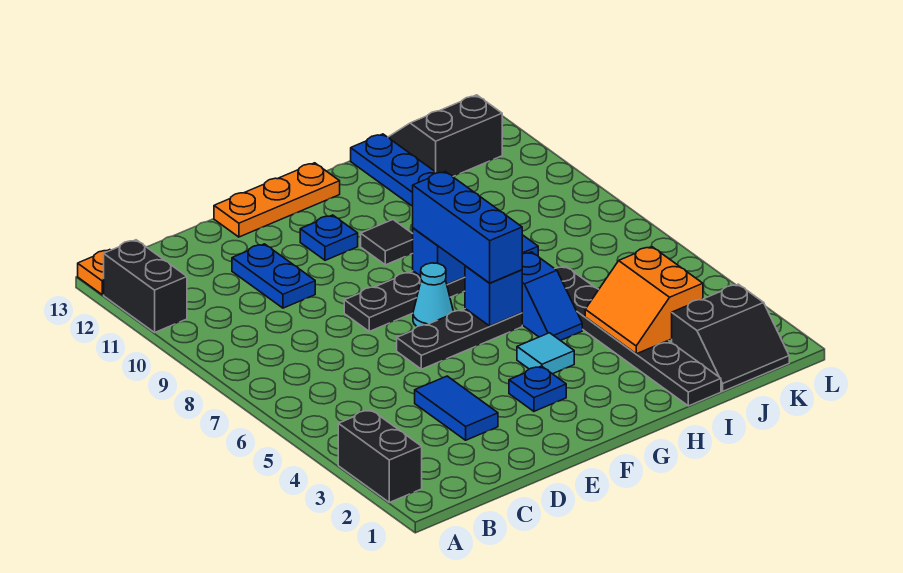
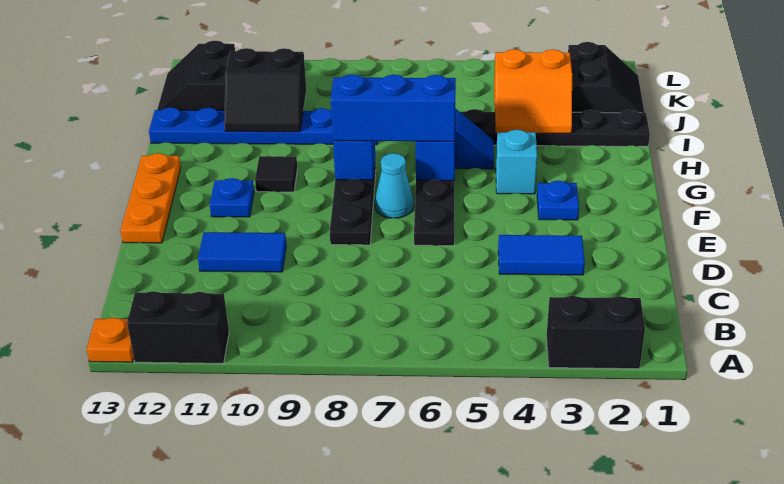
blue plate D10:D11 level 1 -> blue tile D10:D11 level 1
cyan tile G4 level 1 -> cyan brick G4 level 1
none -> black slope I10:J11 level 2 top J

